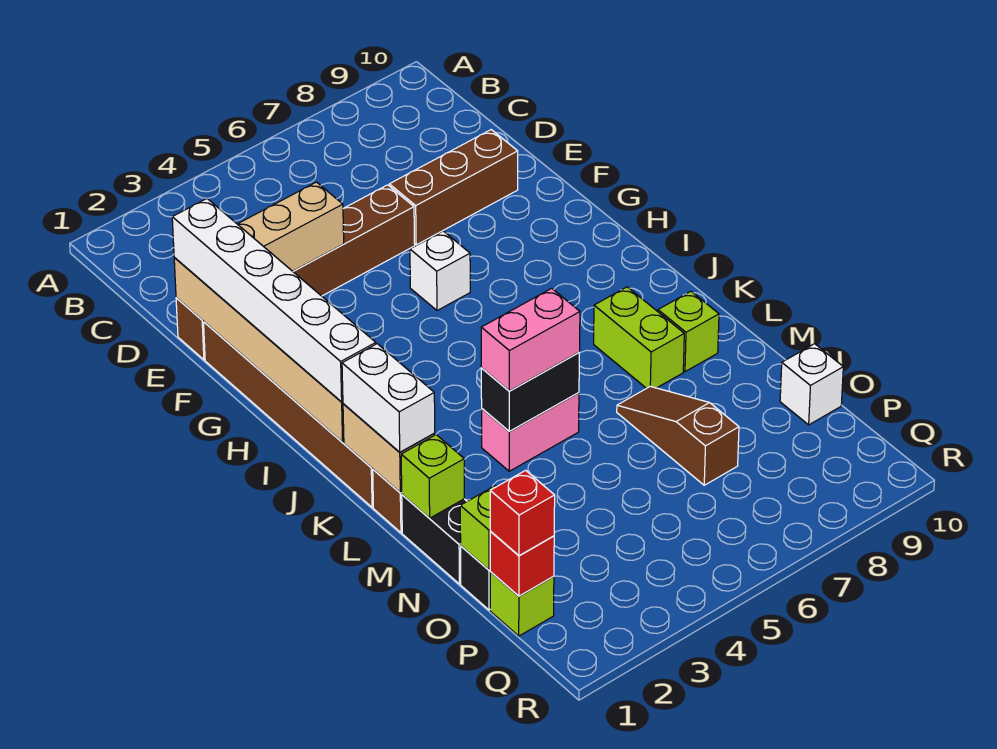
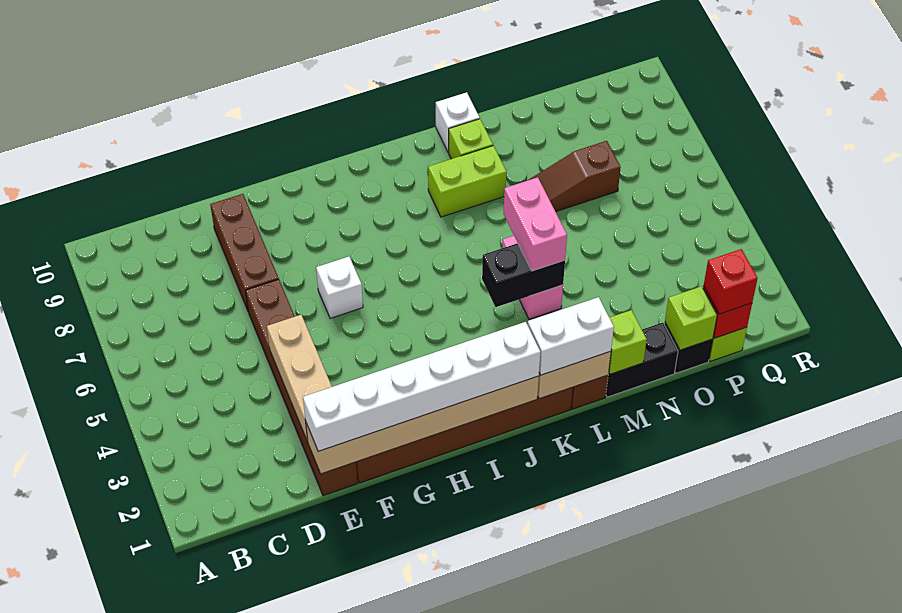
black brick L4:L5 level 2 -> black brick K4:L4 level 2
white brick O10 level 1 -> white brick L10 level 1

